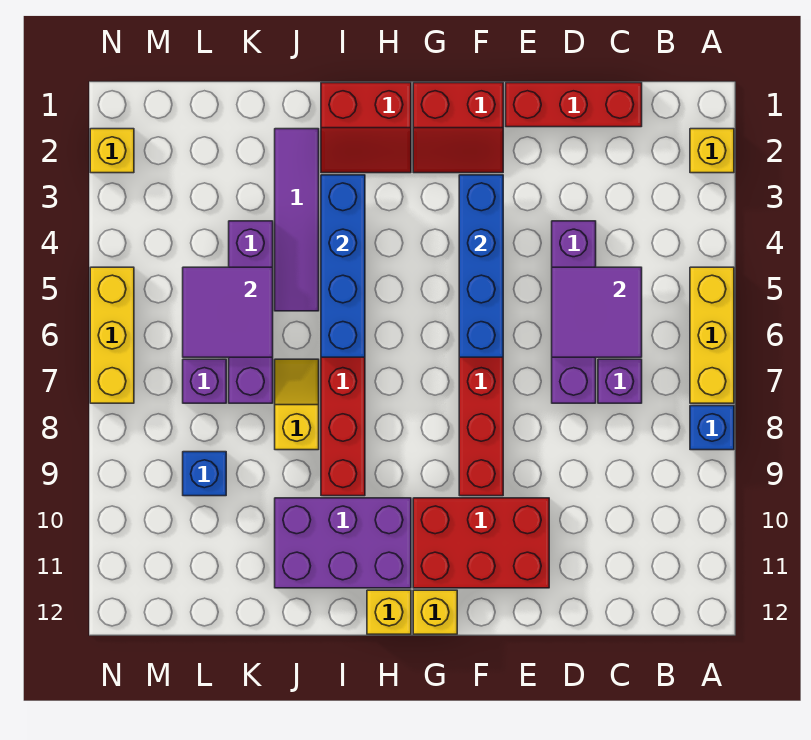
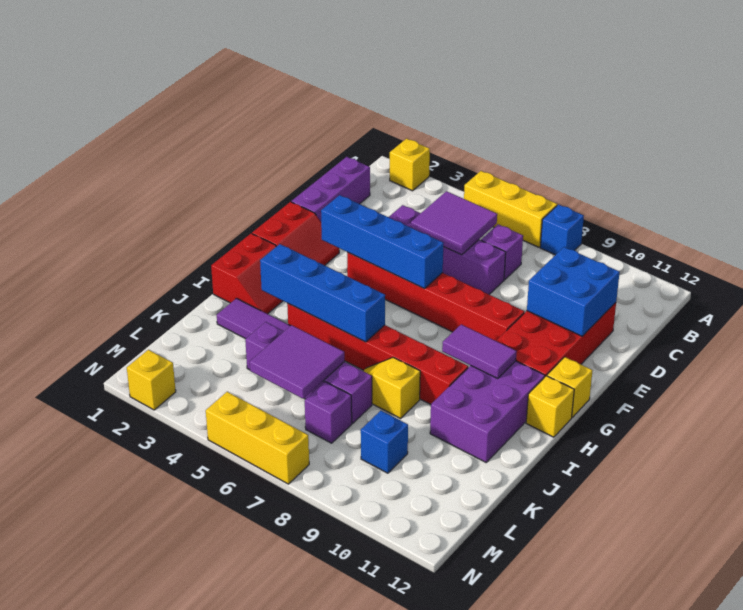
red brick C1:E1 level 1 -> purple brick C1:E1 level 1
none -> blue brick D10:E11 level 2
red brick E10:G11 level 1 -> red brick D10:G11 level 1
none -> purple tile H9:H10 level 2

